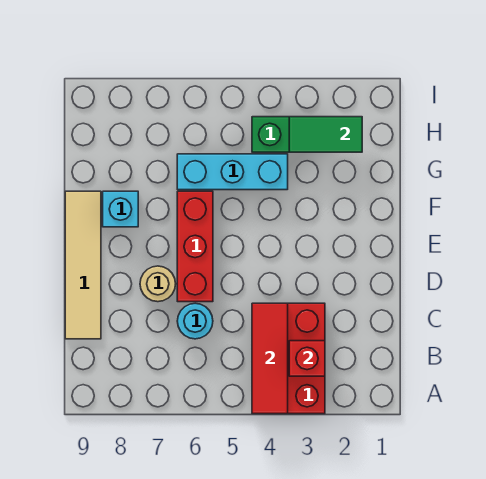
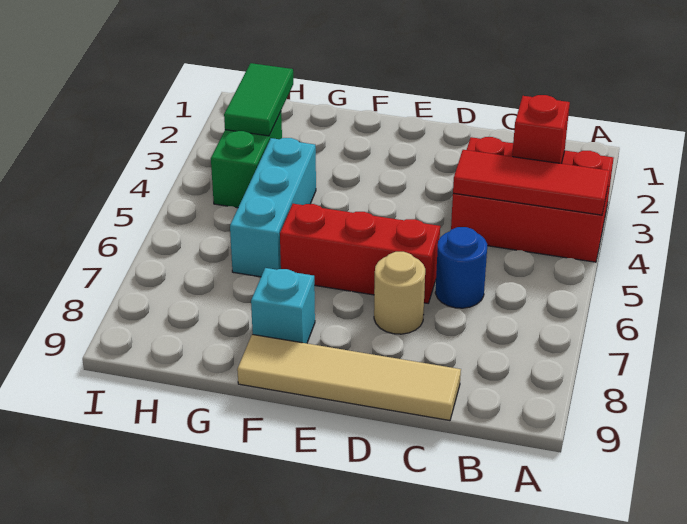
cyan round brick C6 level 1 -> blue round brick C6 level 1

